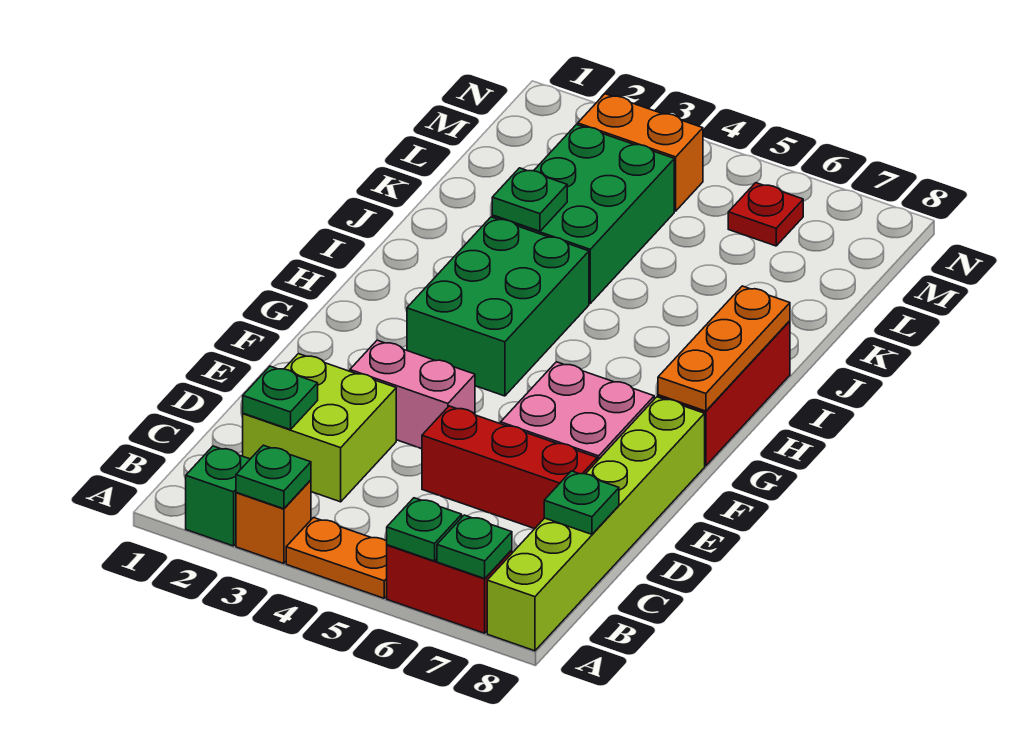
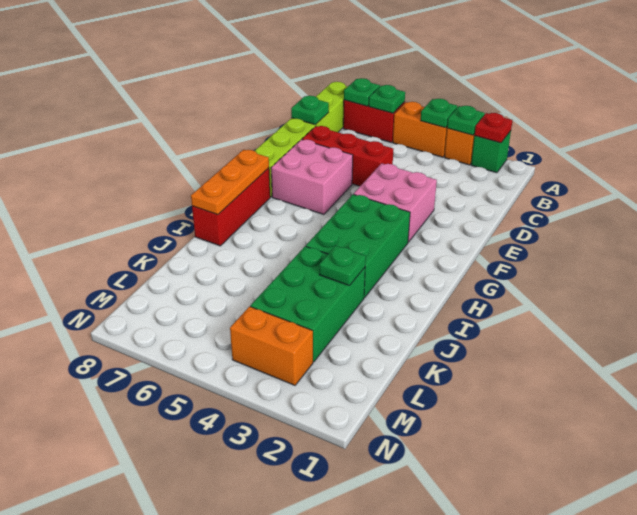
orange plate A4:A5 level 1 -> orange brick A4:A5 level 1
lime brick C2:D3 level 1 -> none
green plate C2 level 2 -> green plate A4 level 2
pink brick E3:E4 level 1 -> pink brick E3:F4 level 1
red plate M6 level 1 -> red plate A2 level 2

